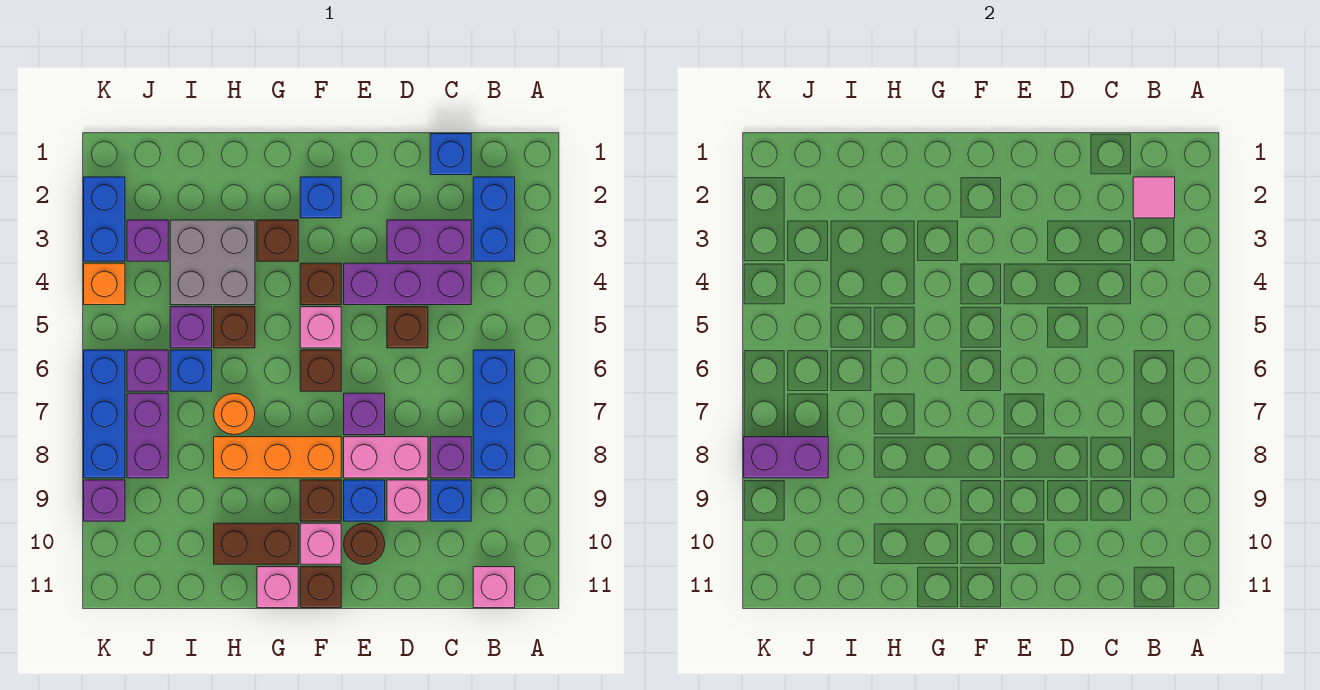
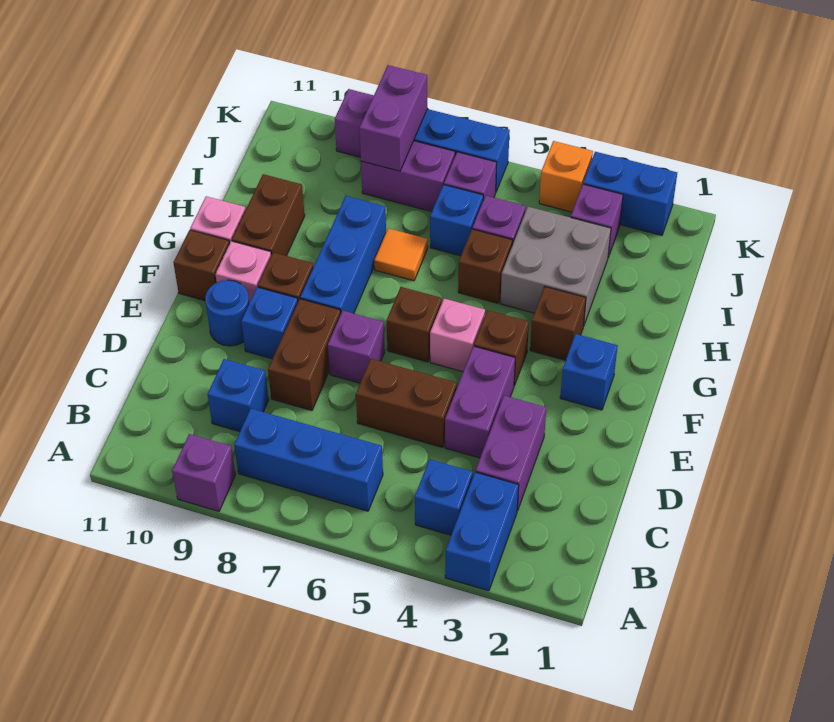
blue brick B2:B3 level 1 -> blue brick A3:B3 level 1
pink tile B2 level 2 -> none
pink brick B11 level 1 -> none
blue brick C1 level 1 -> blue brick B4 level 1
purple brick C4:E4 level 1 -> purple brick D4:E4 level 1
purple brick C8 level 1 -> purple brick A9 level 1
brown brick D5 level 1 -> brown brick D5:D6 level 1
pink brick D8:E8 level 1 -> brown brick D8:E8 level 1
pink brick D9 level 1 -> none
brown round brick E10 level 1 -> blue round brick E10 level 1
orange brick F8:H8 level 1 -> blue brick F8:H8 level 1
orange round brick H7 level 1 -> orange tile H7 level 1

